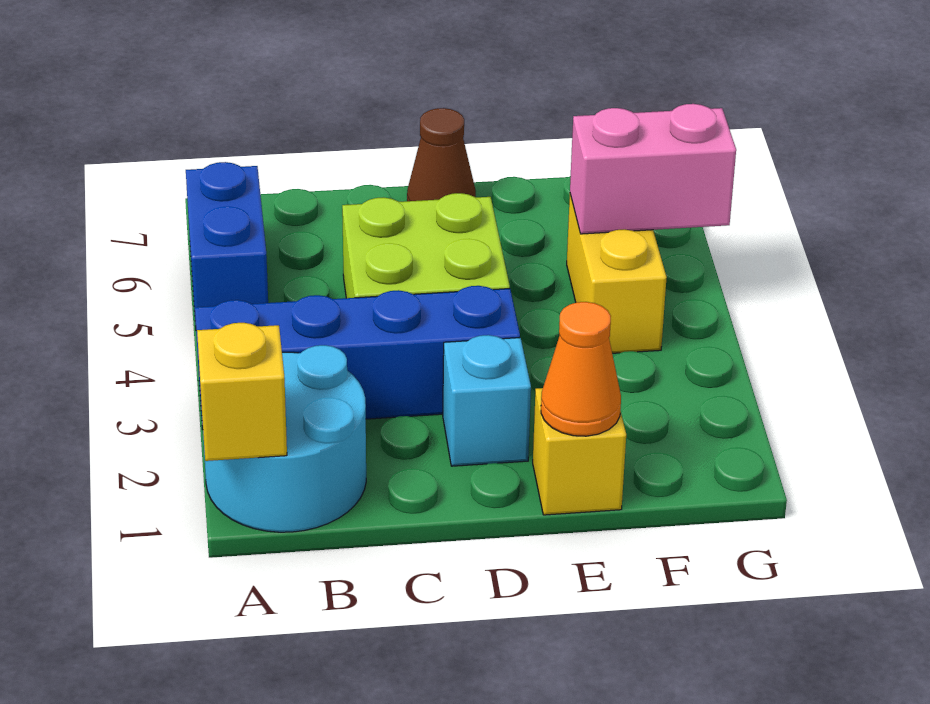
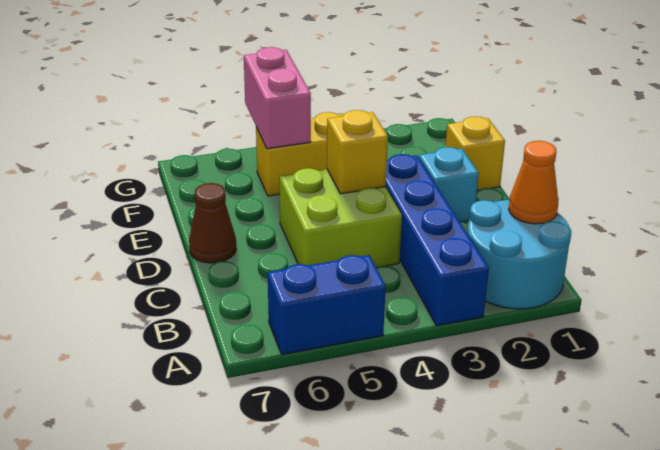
yellow brick A1 level 2 -> yellow brick D4 level 2
orange cone E1 level 2 -> orange cone B1 level 2

